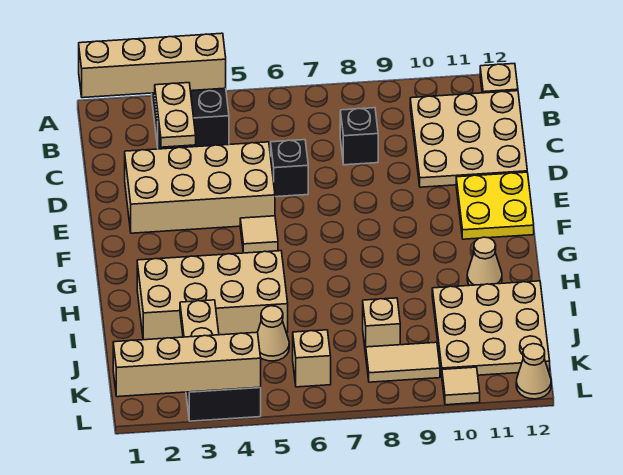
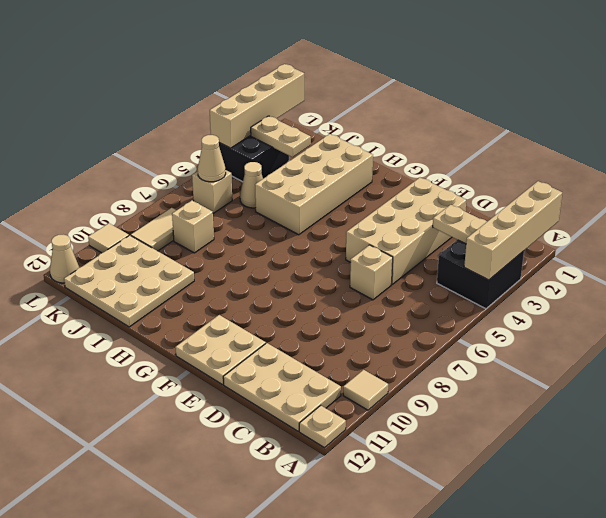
tan plate B10:D12 level 1 -> tan plate B11:D12 level 1
black brick C8 level 1 -> none
black brick D6 level 1 -> tan brick D6 level 1
yellow plate E11:F12 level 1 -> tan plate E11:F12 level 1
tan tile F5 level 1 -> tan tile A10 level 1
tan cone H11 level 1 -> tan cone K6 level 2

